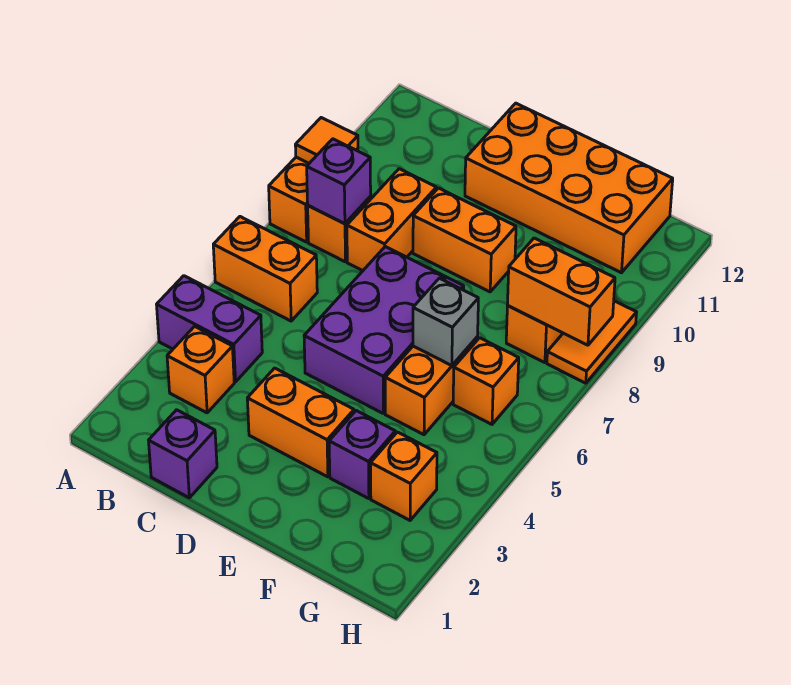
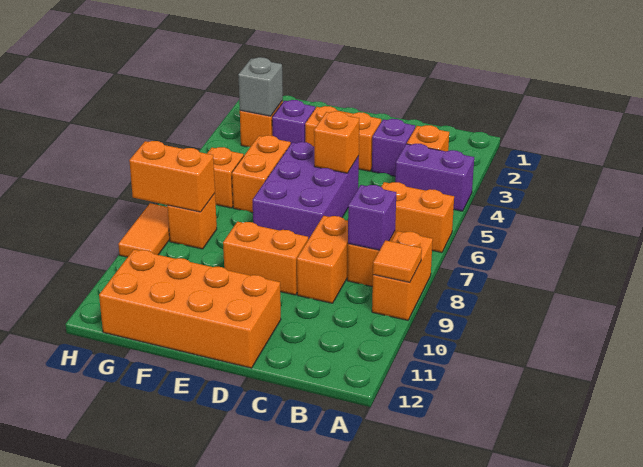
purple brick C1 level 1 -> purple brick C3 level 1
none -> orange brick D5 level 2
grey brick F6 level 2 -> grey brick G3 level 2

